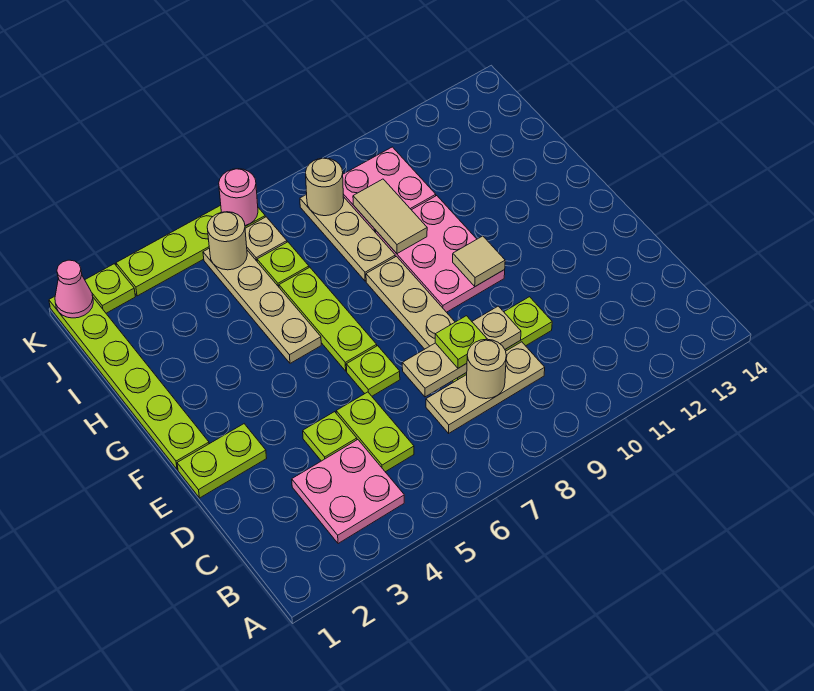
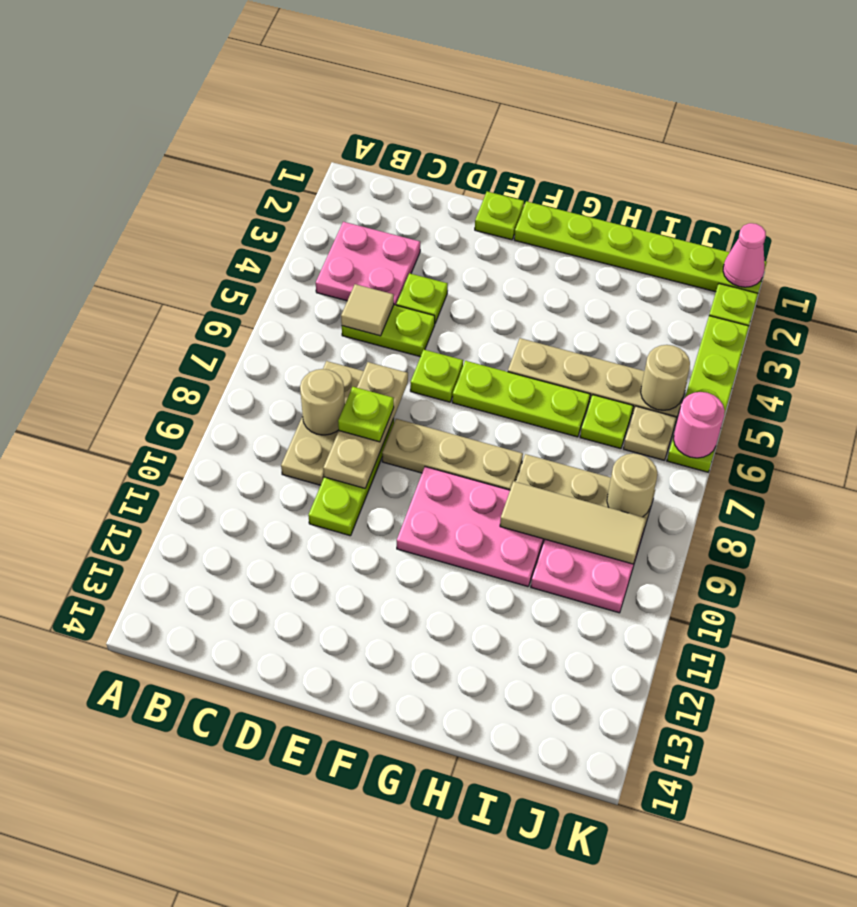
lime plate E1:E2 level 1 -> lime plate E1 level 1
tan tile F10 level 2 -> tan tile C5 level 2
tan tile H9:I9 level 2 -> tan tile H9:J9 level 2

